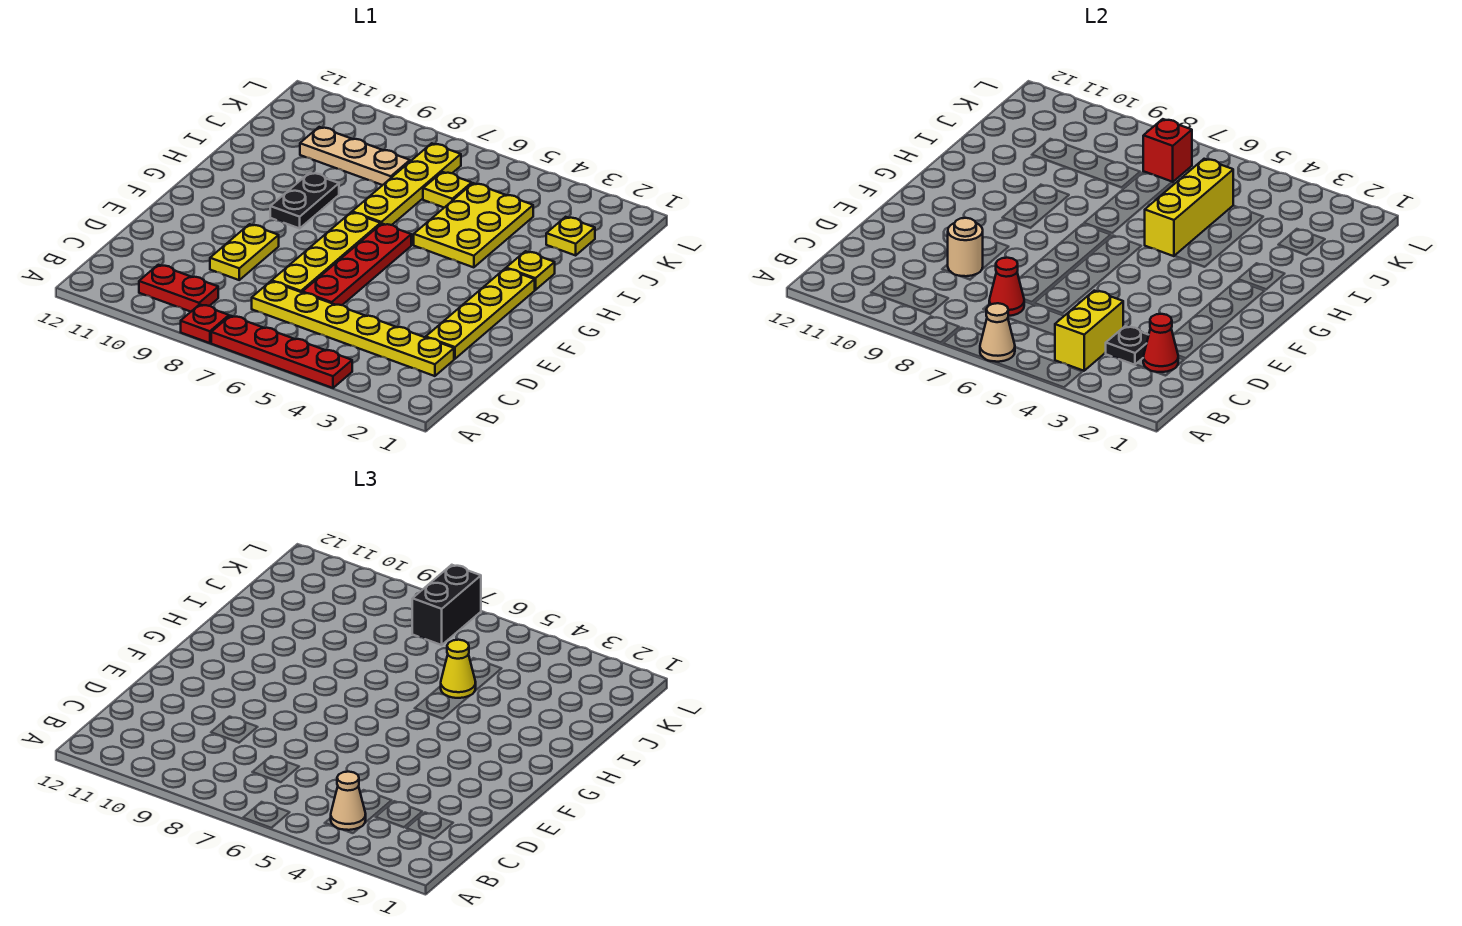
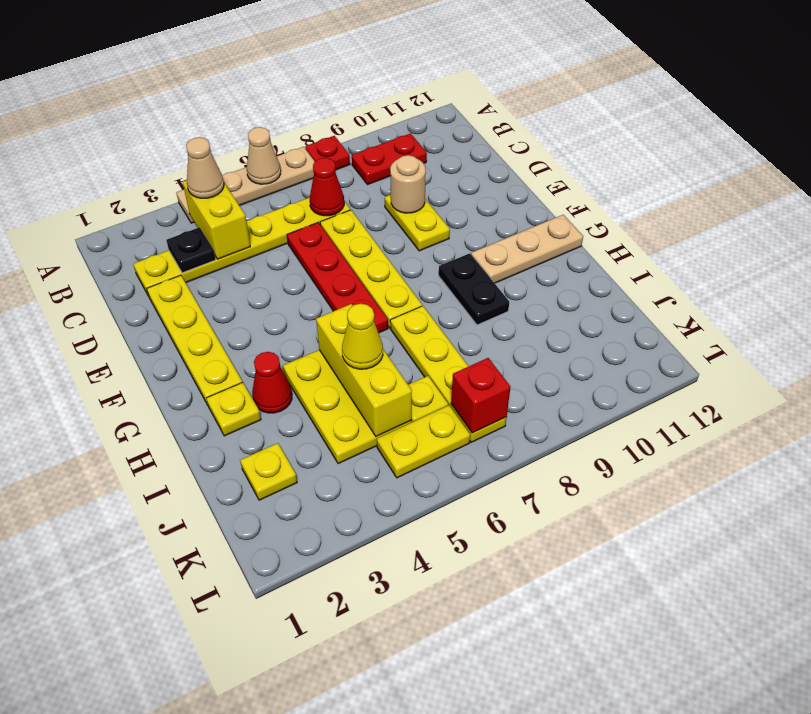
red plate A4:A7 level 1 -> tan plate A4:A7 level 1
red cone C2 level 2 -> red cone H3 level 1
tan plate J8:J10 level 1 -> tan plate G10:G12 level 1
none -> yellow plate K5:K6 level 1
black brick K7:L7 level 3 -> none

